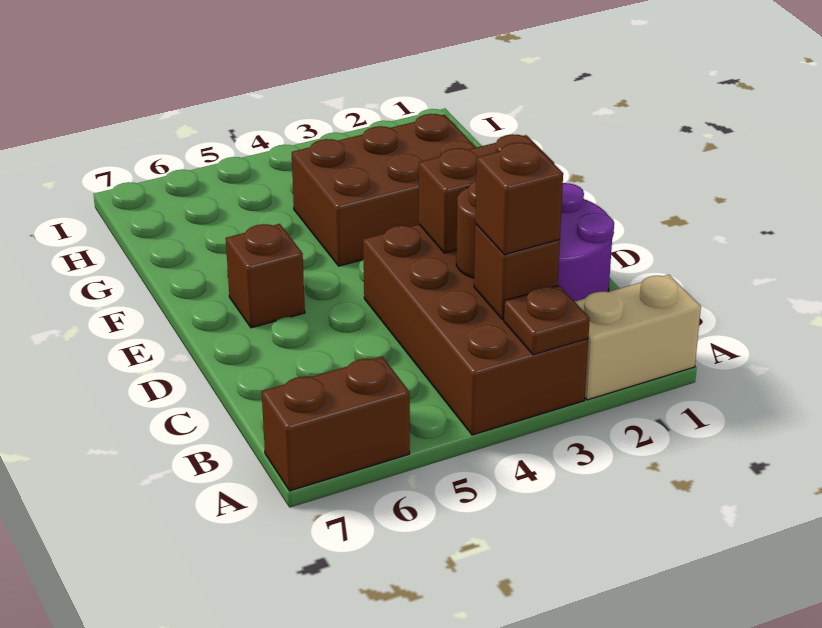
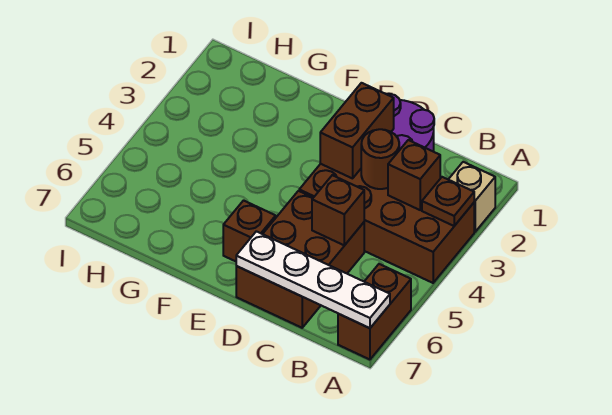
tan brick A1:A2 level 1 -> tan brick A2 level 1
none -> white plate A7:D7 level 2
brown brick B3 level 3 -> brown brick C5 level 2
brown brick F2:G4 level 1 -> brown brick C5:D7 level 1

